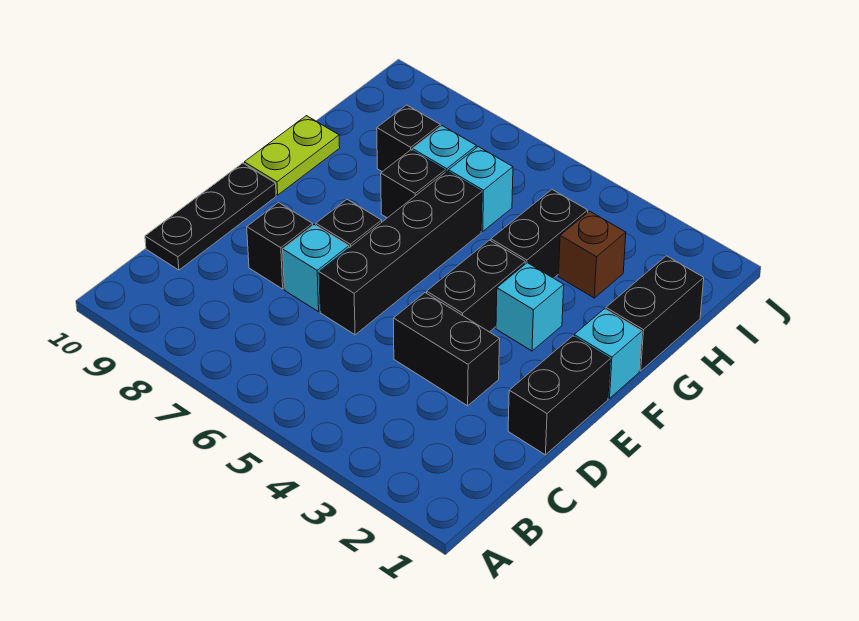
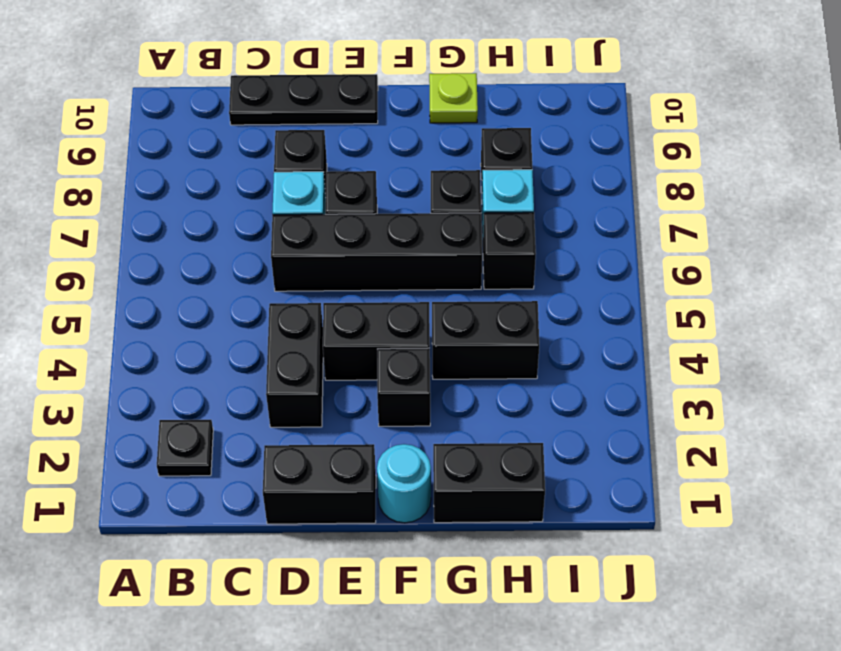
none -> black plate B2 level 1
cyan brick F1 level 1 -> cyan round brick F1 level 1
cyan brick F3 level 1 -> black brick F3 level 1
lime plate F10:G10 level 1 -> lime plate G10 level 1
brown brick H3 level 1 -> none
cyan brick H6 level 1 -> black brick H6 level 1

